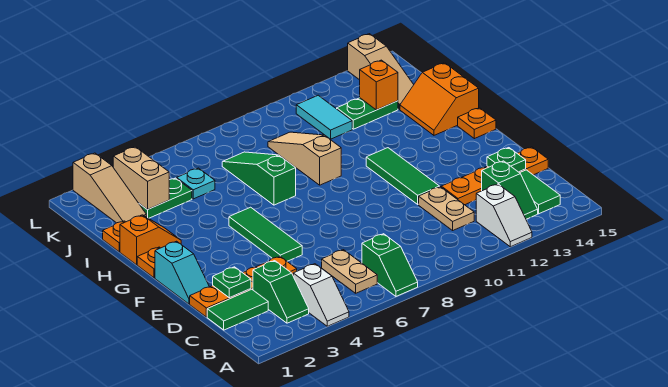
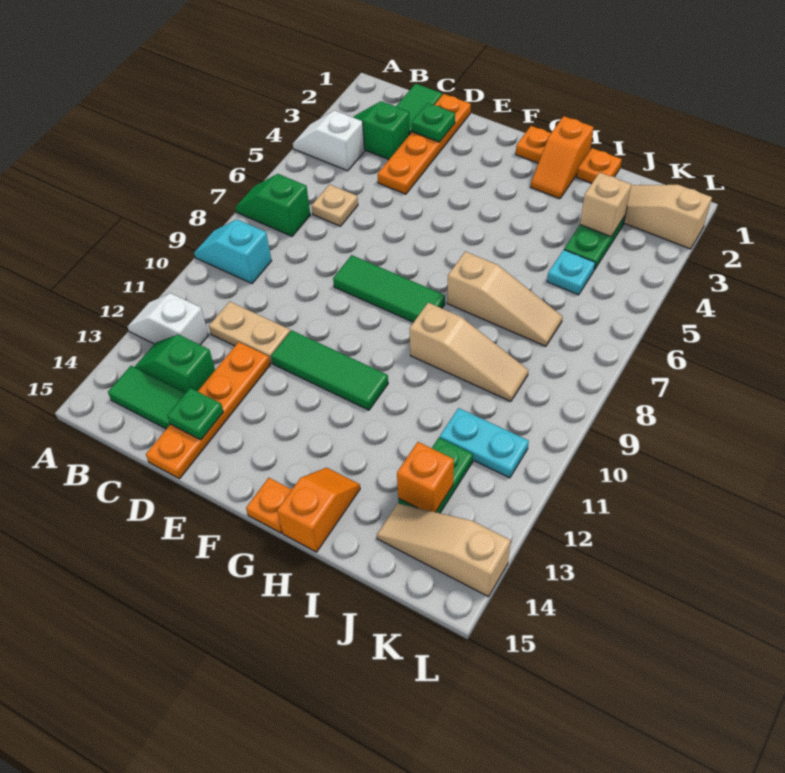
tan plate B6:C6 level 1 -> tan plate C6 level 1
cyan slope E1:F1 level 1 top F -> cyan slope A9:B9 level 1 top B
green tile E5:G5 level 1 -> green tile E8:G8 level 1
green slope H7:J7 level 1 top H -> tan slope H7:J7 level 1 top H
orange slope H14:I15 level 1 top 15 -> orange slope H14:H15 level 1 top 15
tan brick J3:K3 level 2 -> tan brick J3 level 2
cyan tile J11:K11 level 1 -> cyan plate J11:K11 level 1

